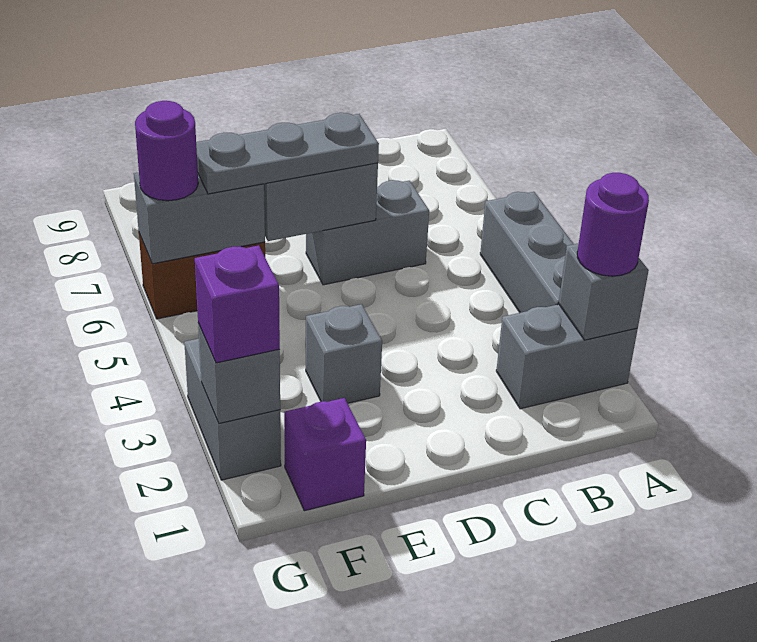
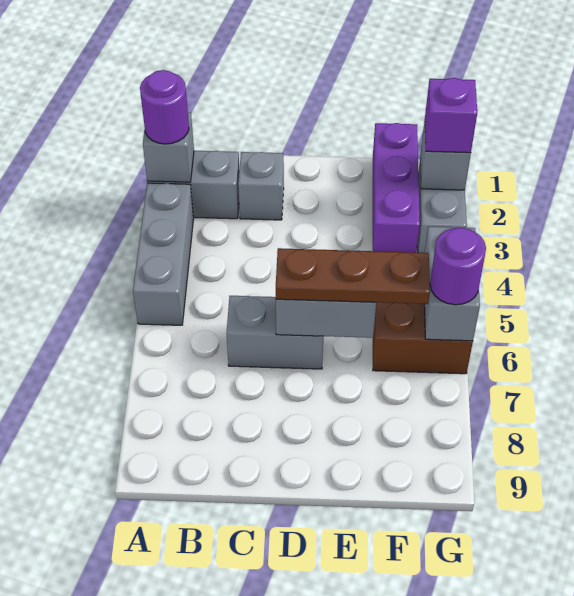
grey plate D6:F6 level 3 -> brown plate D6:F6 level 3
grey brick E3 level 1 -> grey brick C2 level 1
purple brick F1 level 1 -> purple brick F1:F3 level 1
grey brick F6:G6 level 2 -> grey brick G5:G6 level 2

